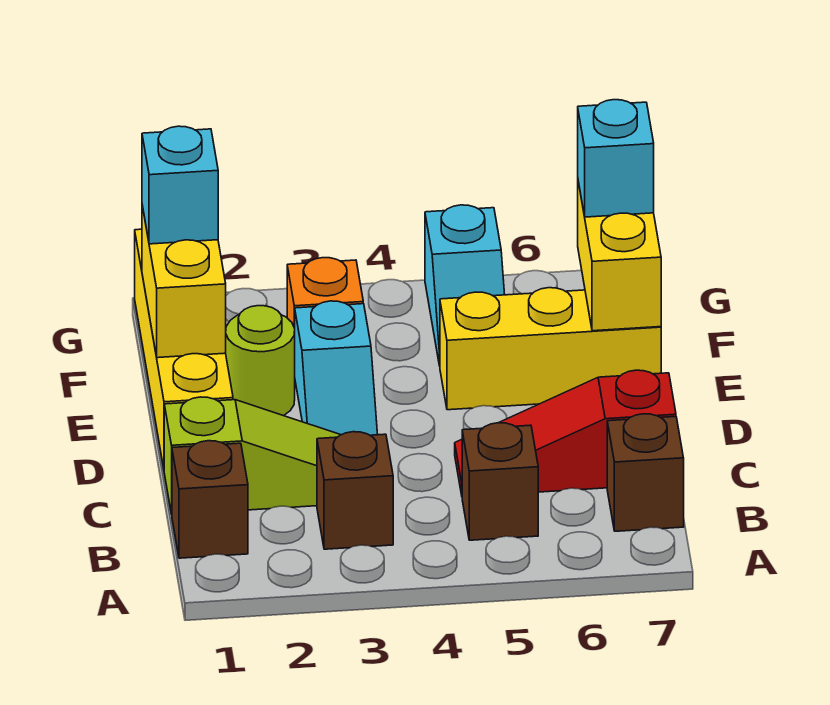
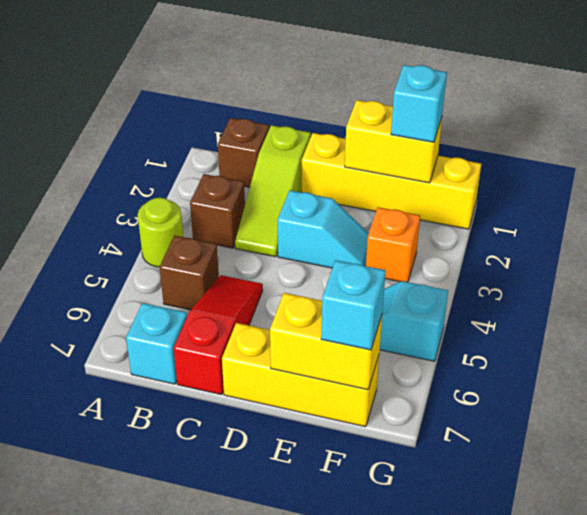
brown brick B7 level 1 -> cyan brick B7 level 1
cyan slope D3:E3 level 1 top E -> cyan slope D3:E3 level 1 top D
lime round brick E2 level 1 -> lime round brick A4 level 1
yellow brick E5:E7 level 1 -> yellow brick D7:F7 level 1

